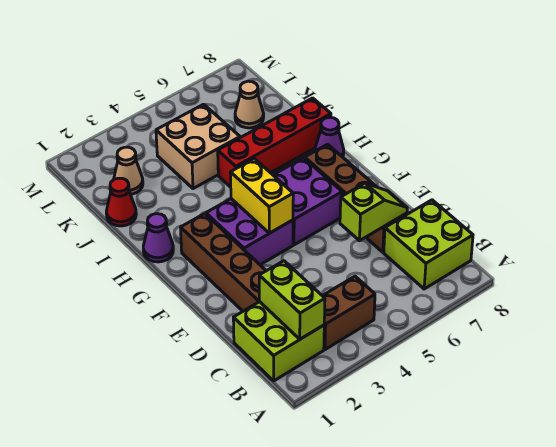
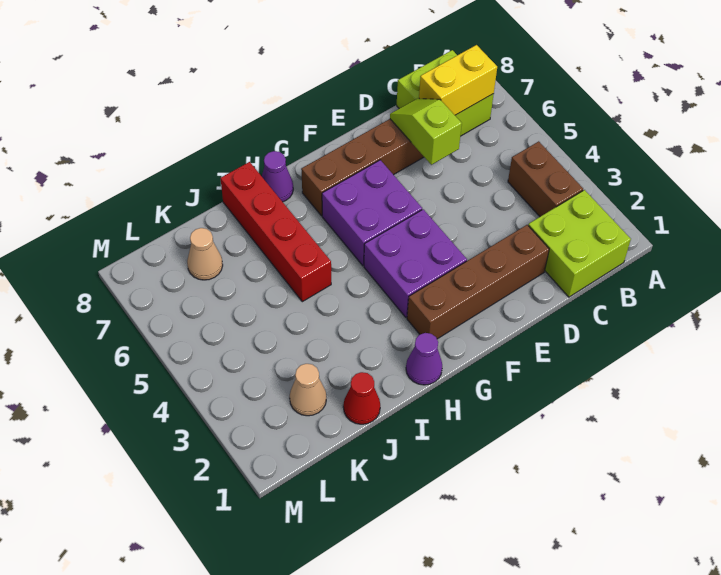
lime brick B2:C2 level 2 -> none
yellow brick F4:G4 level 2 -> yellow brick B7:C7 level 2
tan brick J4:K5 level 1 -> none

